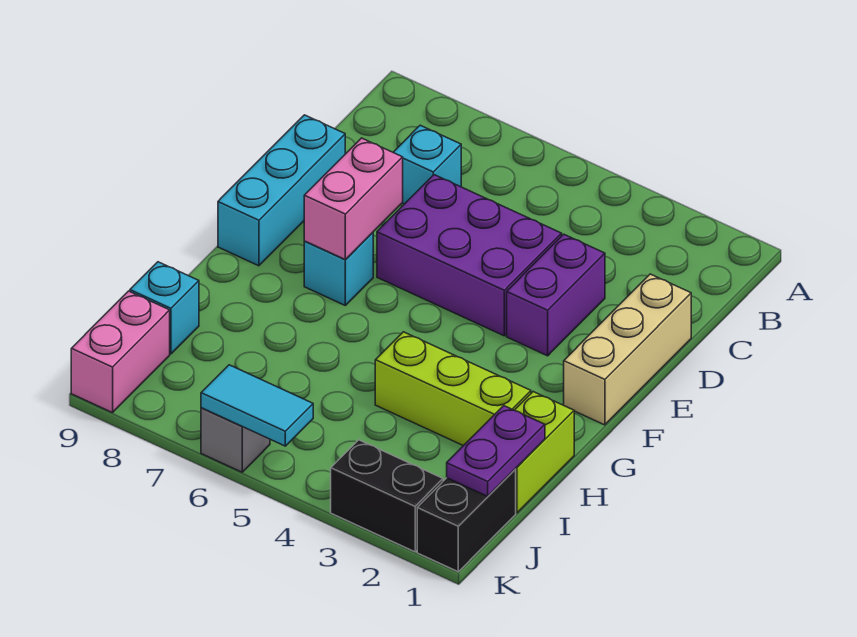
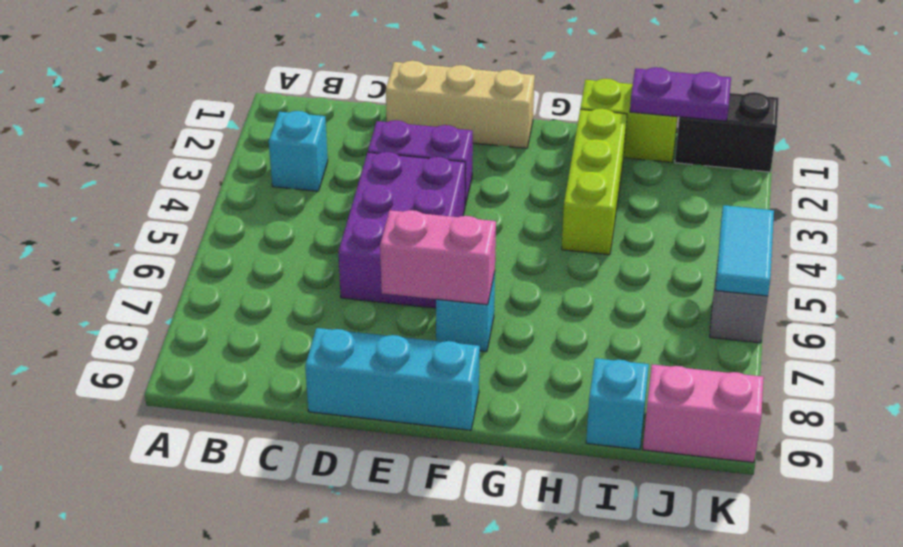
cyan brick C7 level 1 -> cyan brick B3 level 1
black brick K2:K3 level 1 -> none

